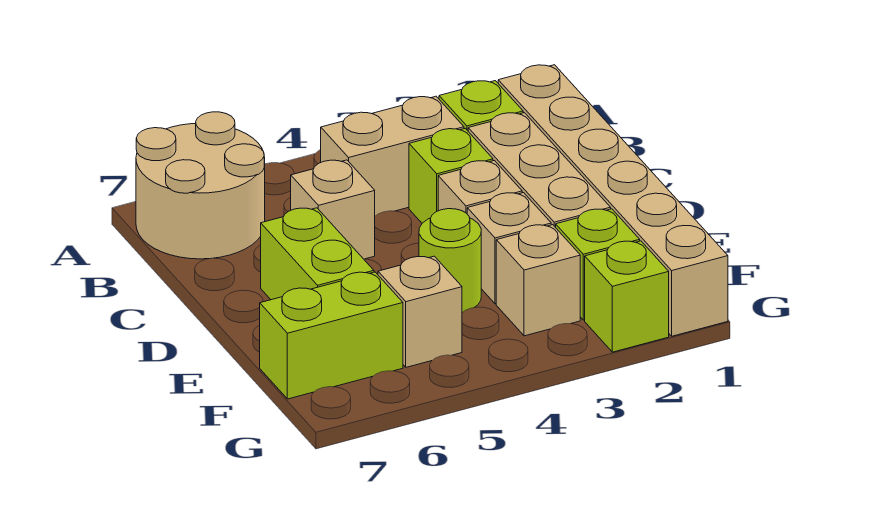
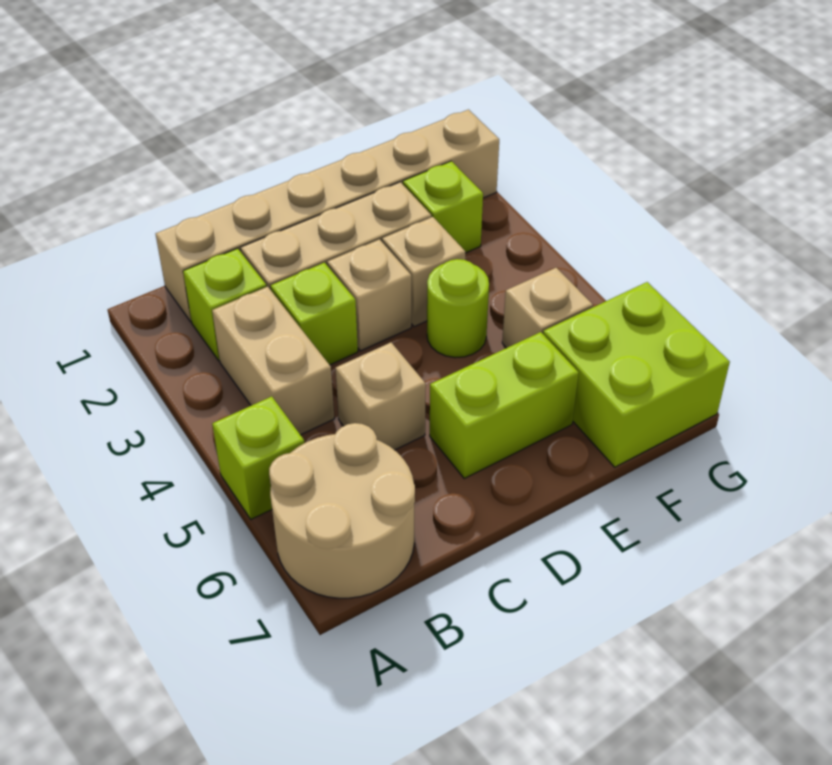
tan brick F3 level 1 -> none
lime brick F6:F7 level 1 -> lime brick F6:G7 level 1
lime brick G2 level 1 -> lime brick A5 level 1

